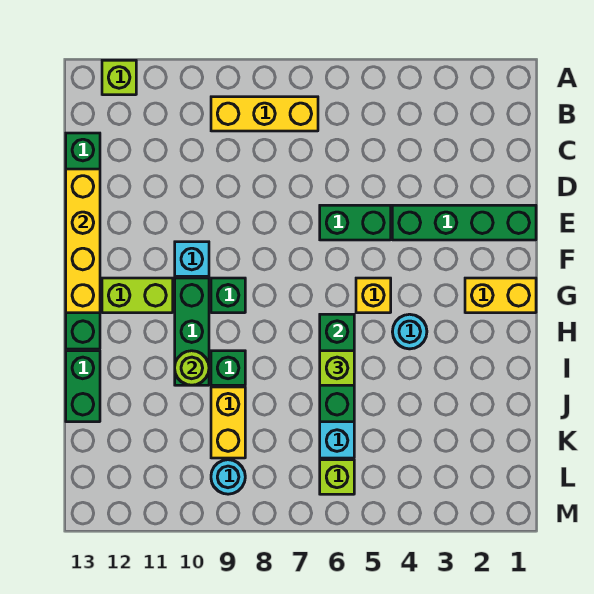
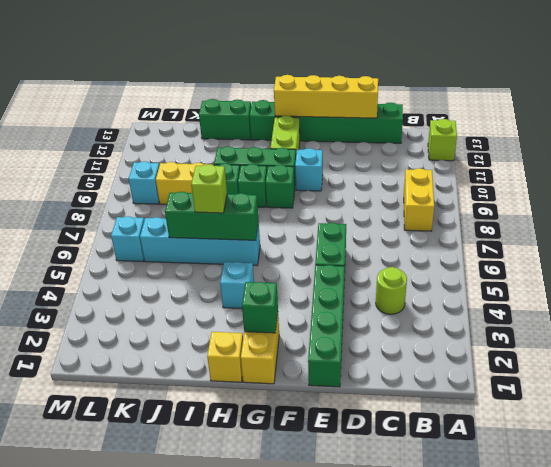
yellow brick B7:B9 level 1 -> yellow brick B8:B9 level 1
none -> green brick G2 level 2
yellow brick G5 level 1 -> yellow brick H1 level 1
cyan round brick H4 level 1 -> cyan brick H4 level 1
none -> green brick H9 level 1
lime round brick I10 level 2 -> lime round brick C4 level 1
lime brick L6 level 1 -> cyan brick L6 level 1
cyan round brick L9 level 1 -> cyan brick L9 level 1

